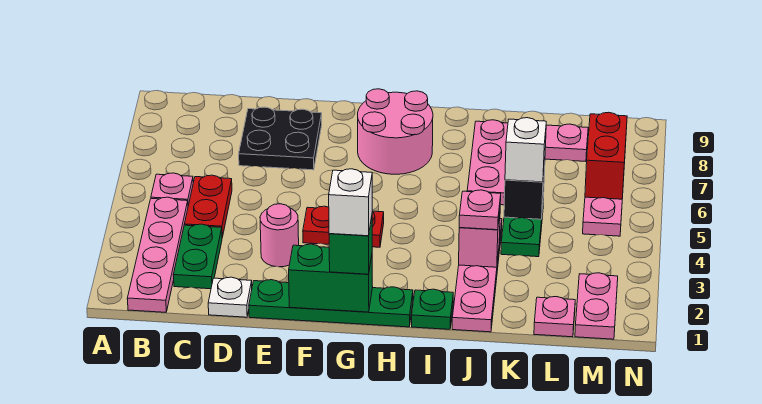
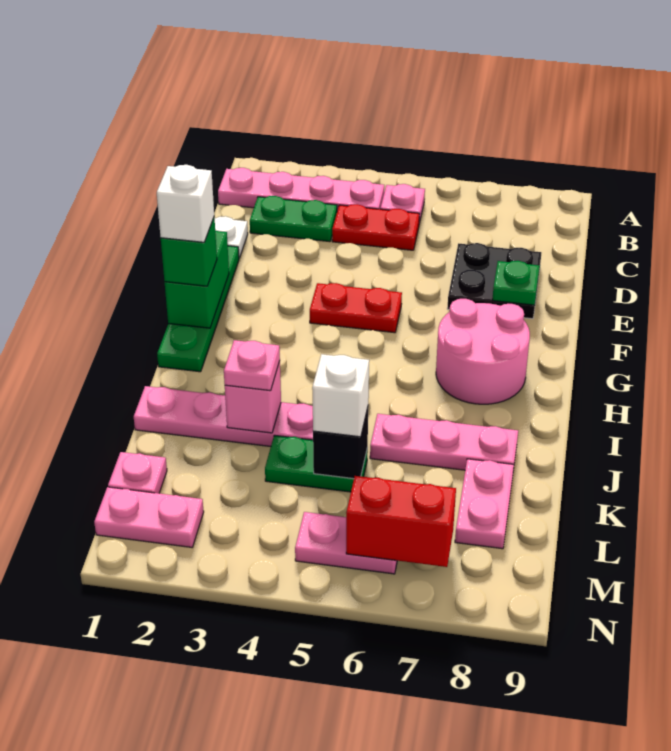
pink round brick E3 level 1 -> none
red plate F4:G4 level 1 -> red plate F4:F5 level 1
green plate I1 level 1 -> green plate E8 level 2

